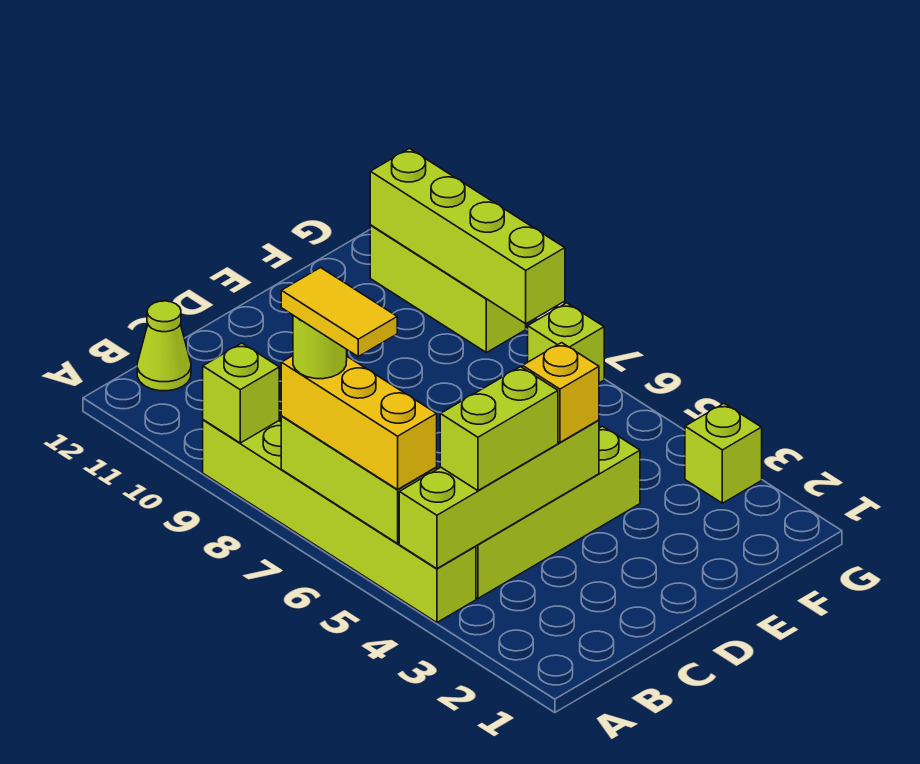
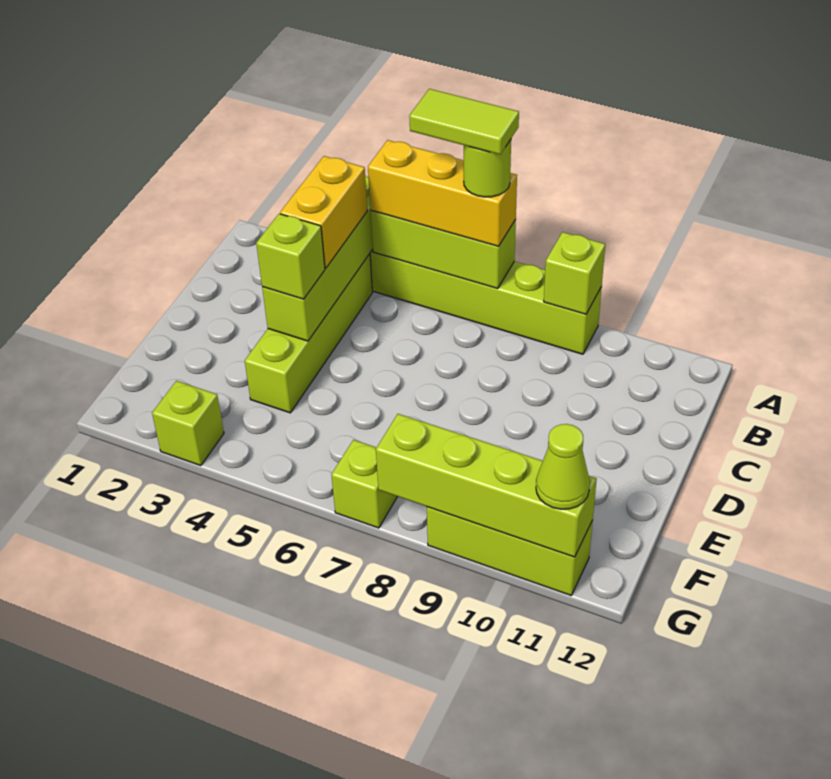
yellow tile A6:A7 level 5 -> lime tile A6:A7 level 5
lime brick B4:C4 level 3 -> yellow brick B4:C4 level 3
lime cone B12 level 1 -> lime cone G11 level 3
yellow brick D4 level 3 -> lime brick D4 level 3

